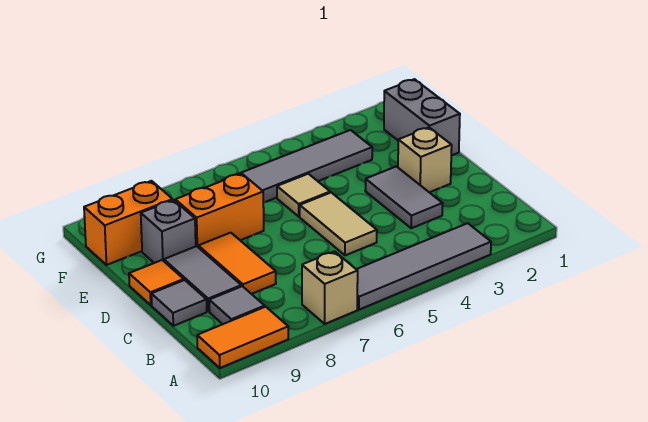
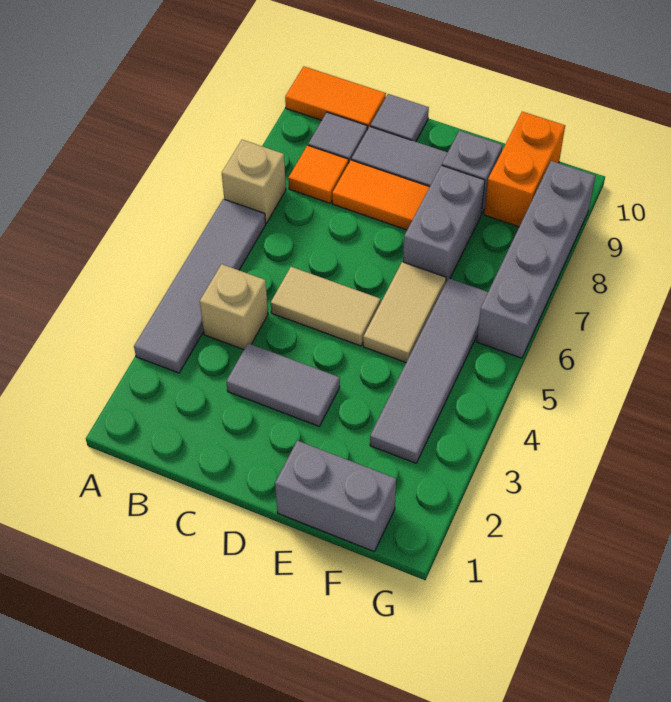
orange tile A9:A10 level 1 -> orange tile A10:B10 level 1
tan brick D2 level 1 -> tan brick B4 level 1
orange tile D10 level 1 -> orange tile B8 level 1
tan tile E5 level 1 -> tan tile E5:E6 level 1
orange brick E7:E8 level 1 -> grey brick E7:E8 level 1
none -> grey brick G6:G9 level 1

